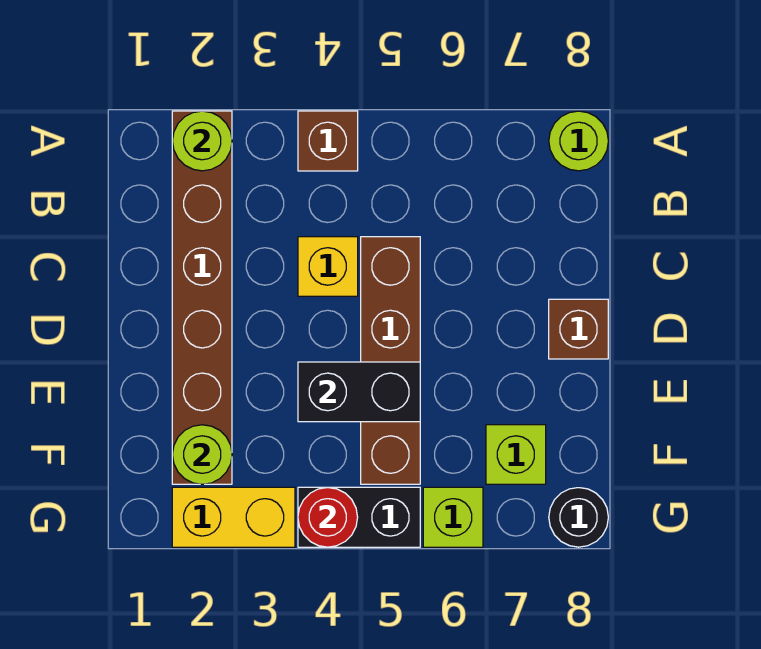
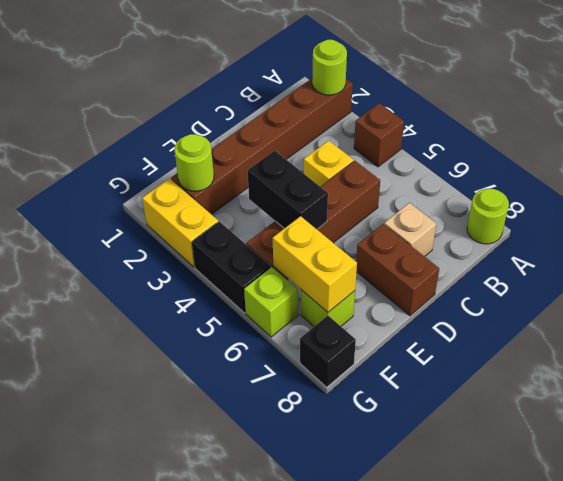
none -> tan brick C7 level 1
brown brick D8 level 1 -> brown brick D7:D8 level 1
none -> yellow brick F6:F7 level 2
red round brick G4 level 2 -> none
black round brick G8 level 1 -> black brick G8 level 1

